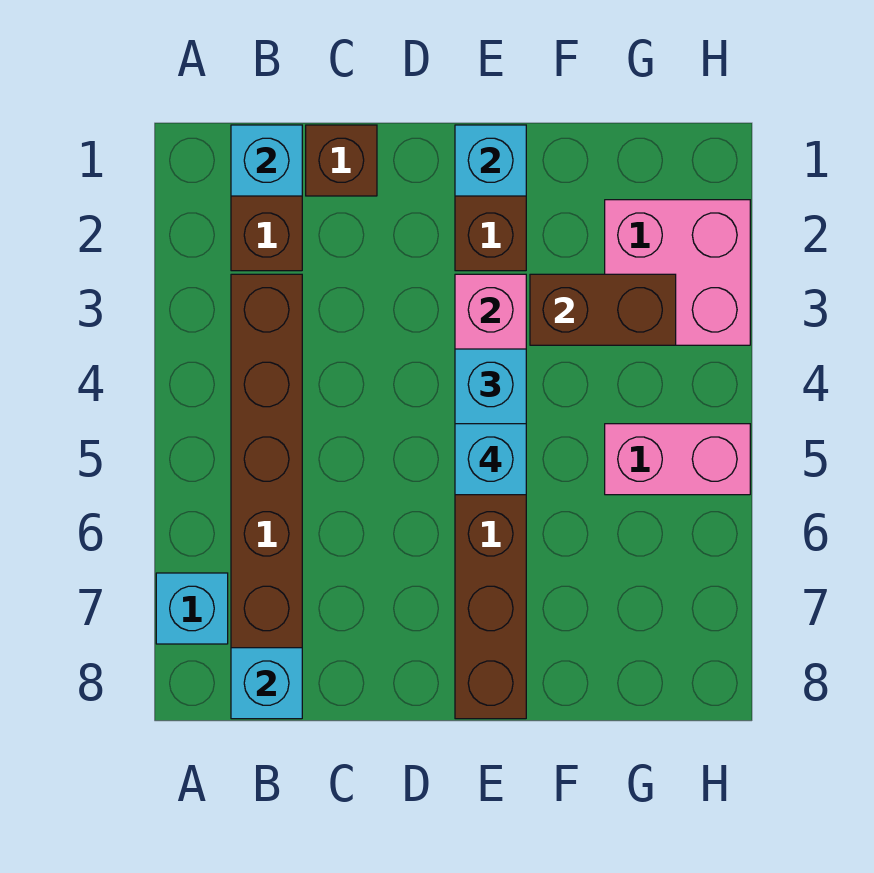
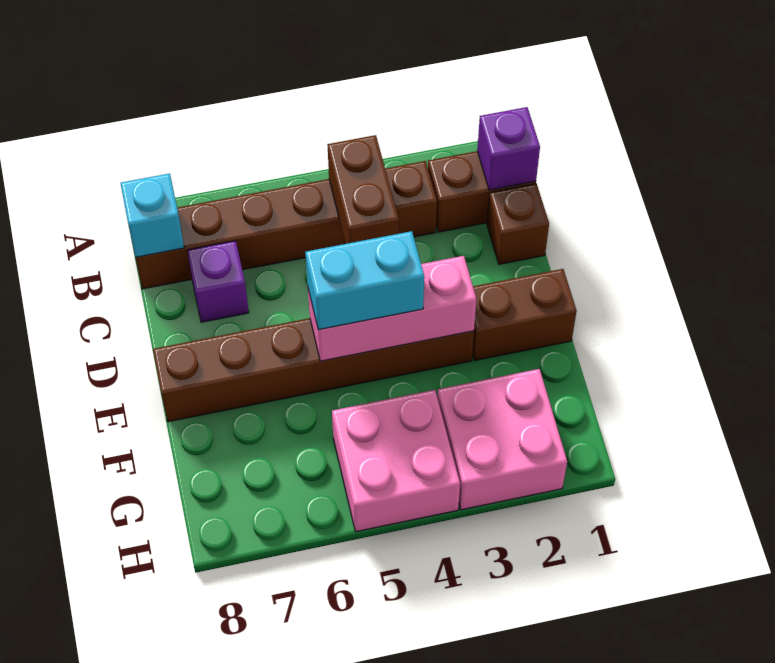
cyan brick A7 level 1 -> none
cyan brick B1 level 2 -> purple brick B1 level 2
none -> purple brick C7 level 1
cyan brick E1 level 2 -> none
cyan brick E5 level 4 -> none
brown brick F3:G3 level 2 -> brown brick B4:C4 level 2
pink brick G5:H5 level 1 -> pink brick G4:H5 level 1

